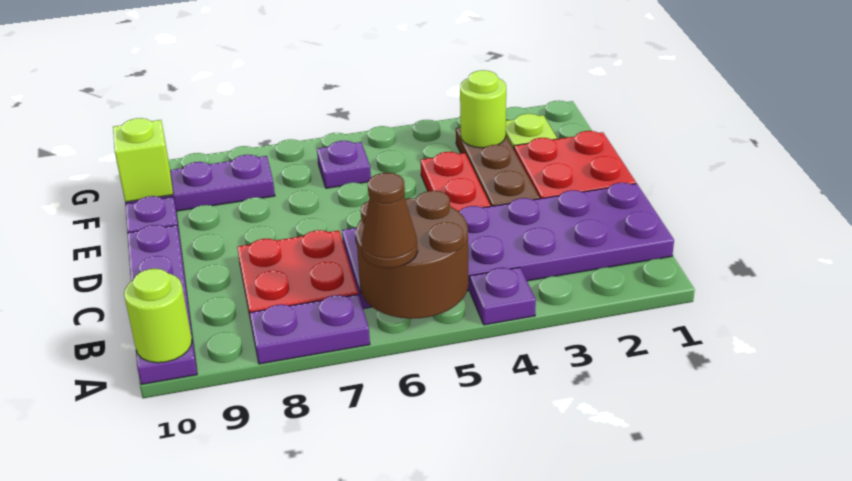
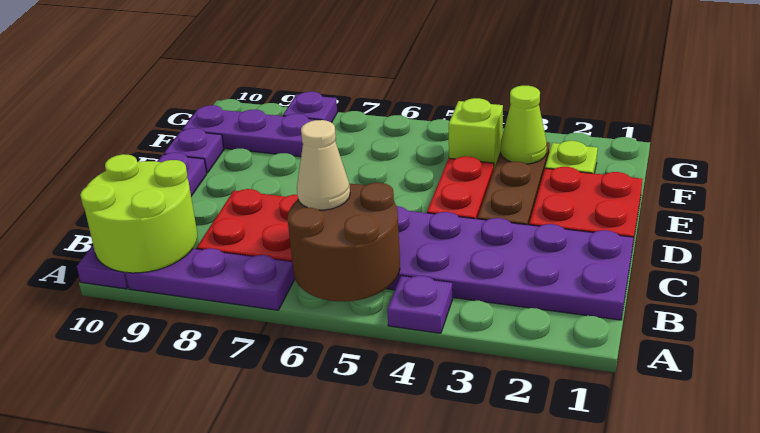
brown cone A6 level 3 -> none
purple plate A7:A8 level 1 -> purple plate A7:A9 level 1
lime round brick A10 level 2 -> lime round brick A9:B10 level 2
none -> tan cone B6 level 3
lime round brick F3 level 2 -> lime cone F3 level 2
purple plate F6 level 1 -> purple plate G8 level 1
lime brick F10 level 2 -> lime brick F4 level 1

